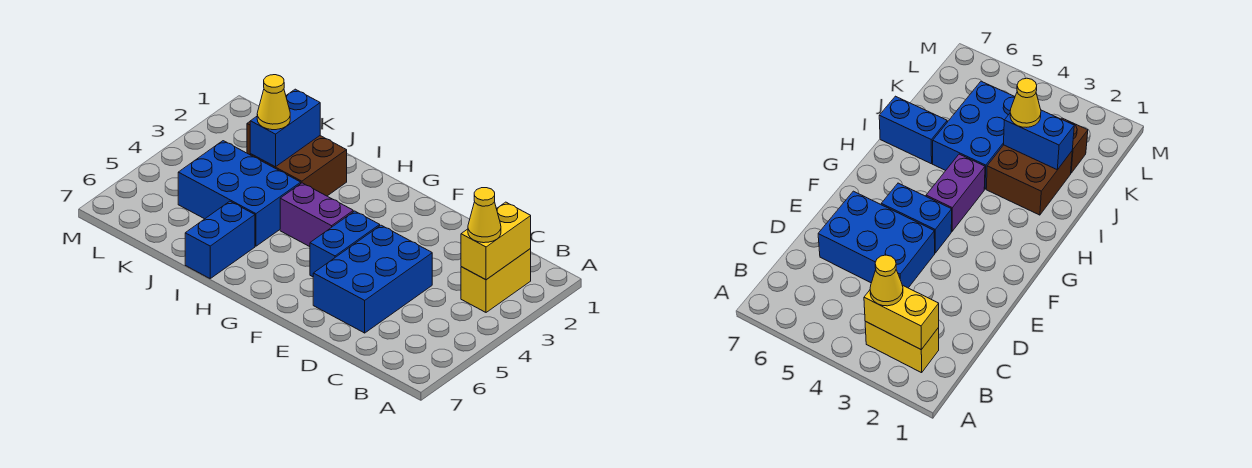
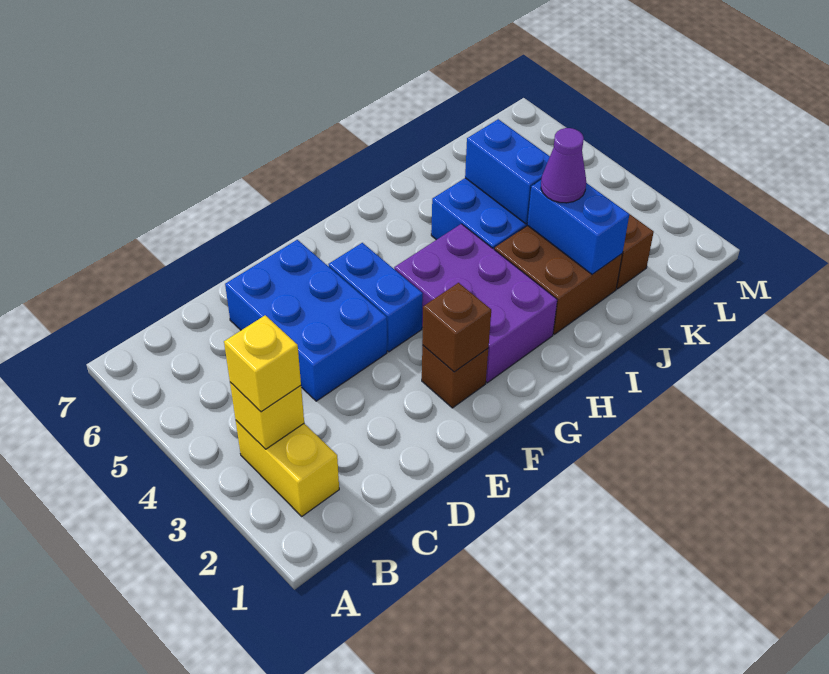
yellow brick B2:B3 level 2 -> yellow brick B3 level 2
yellow cone B3 level 3 -> yellow brick B3 level 3
none -> brown brick F2 level 1
none -> brown brick F2 level 2
purple brick G4:H4 level 1 -> purple brick G2:H4 level 1
blue brick I6:I7 level 1 -> blue brick J4:J5 level 2
yellow cone J3 level 3 -> purple cone J3 level 3

